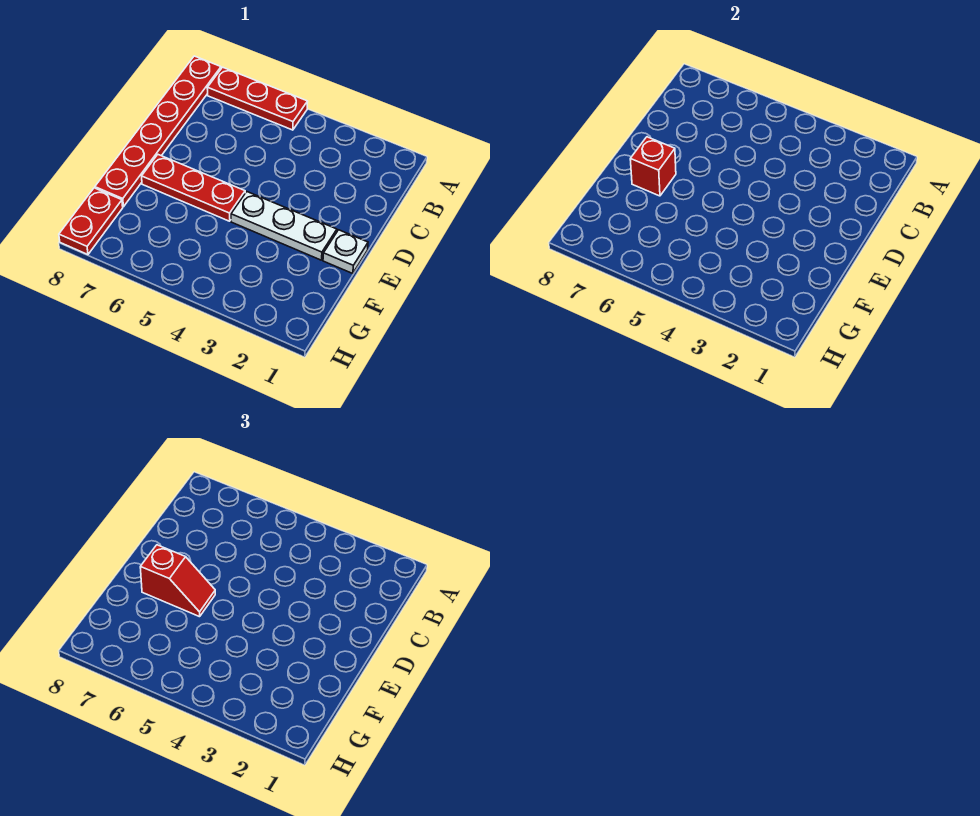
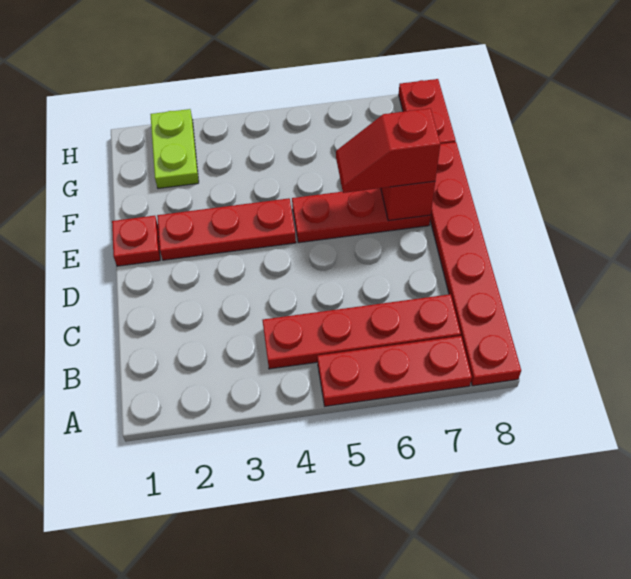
none -> red plate B4:B7 level 1
white plate E1 level 1 -> red plate E1 level 1
white plate E2:E4 level 1 -> red plate E2:E4 level 1
none -> lime plate G2:H2 level 1

